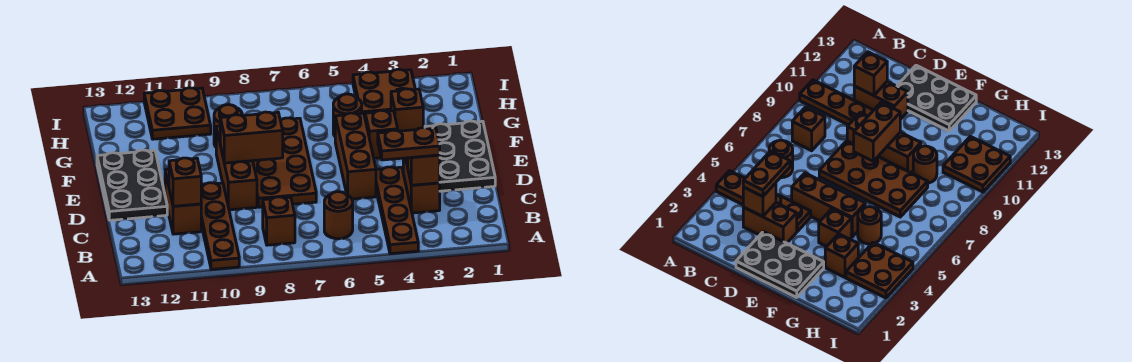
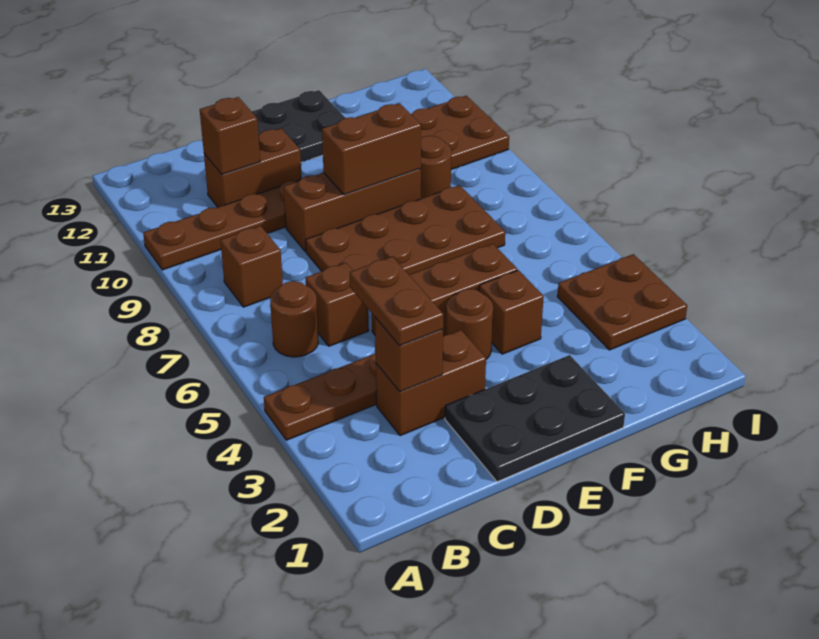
brown brick E8:E9 level 2 -> brown brick E9:F9 level 2
brown brick G3 level 1 -> brown brick C6 level 1
brown round brick G5 level 1 -> brown round brick E4 level 1

